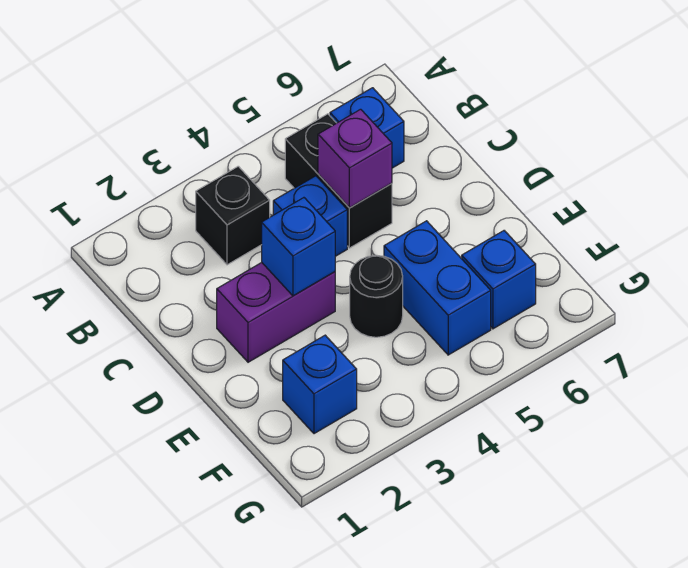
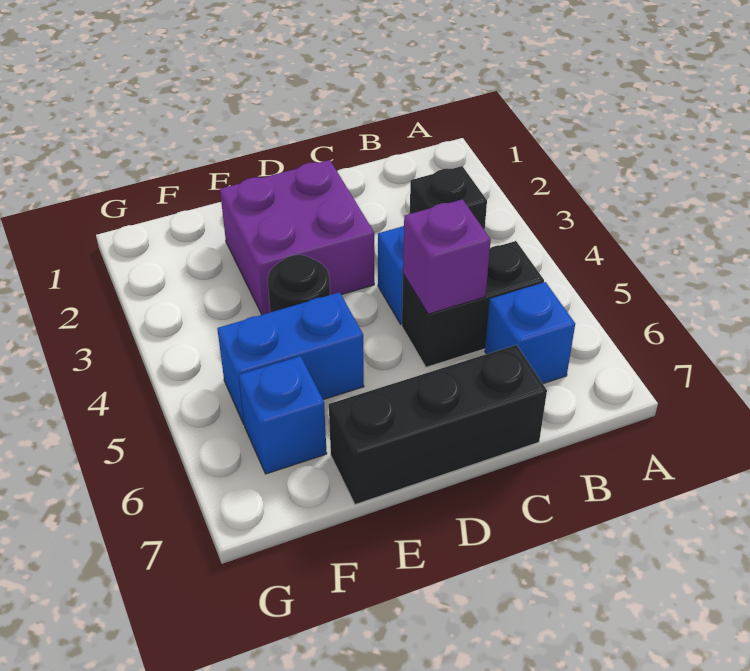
none -> black brick C7:E7 level 1
purple brick D2:D3 level 1 -> purple brick D2:E3 level 1
blue brick D3 level 2 -> none
blue brick F2 level 1 -> none

